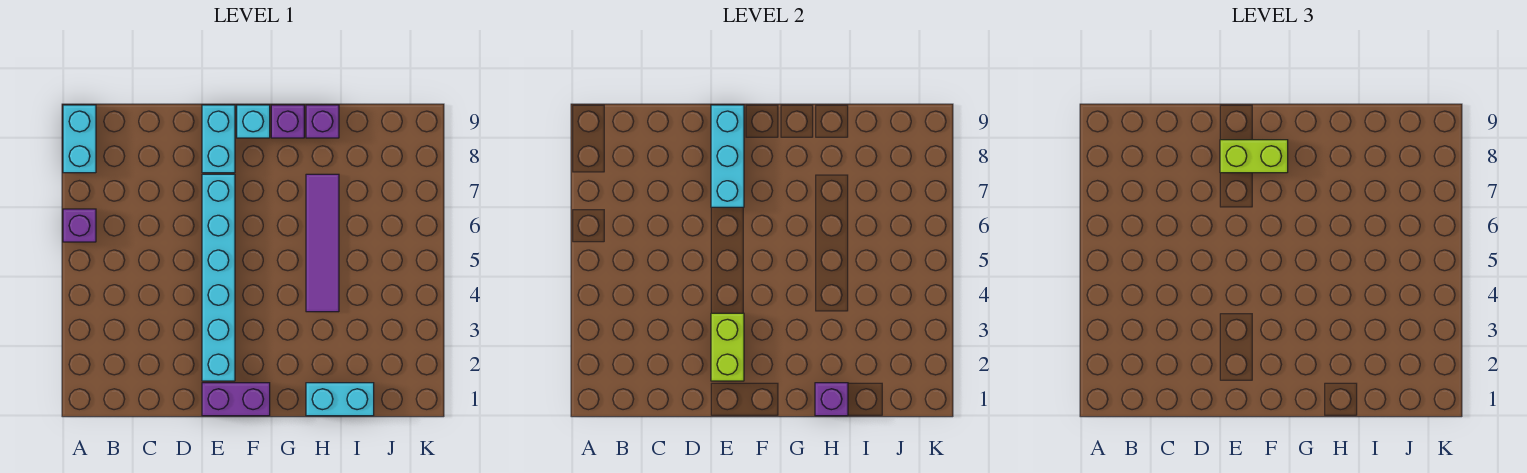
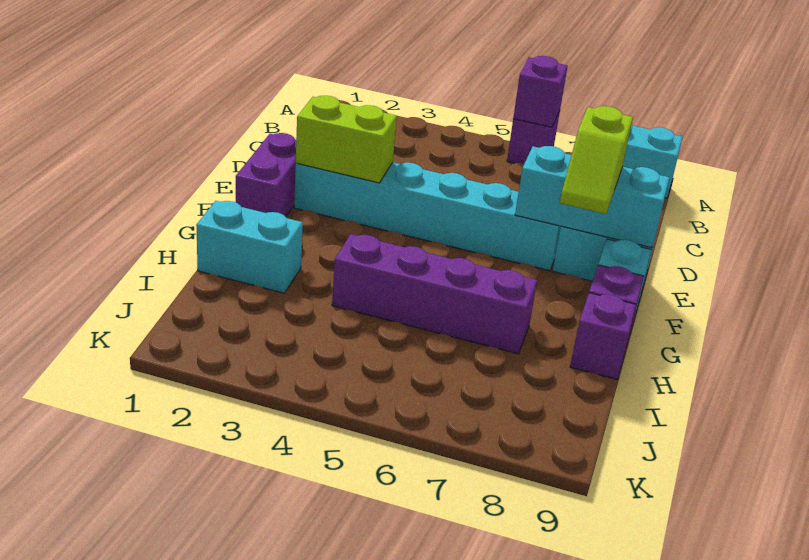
lime brick E8:F8 level 3 -> lime slope E8:F8 level 3 top E
cyan brick H1:I1 level 1 -> cyan brick H1:H2 level 1
purple brick H1 level 2 -> purple brick A6 level 2
purple tile H4:H7 level 1 -> purple brick H4:H7 level 1

